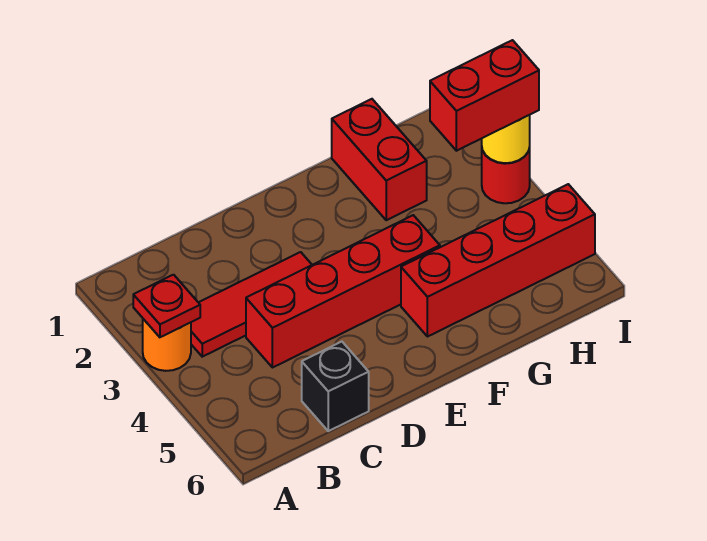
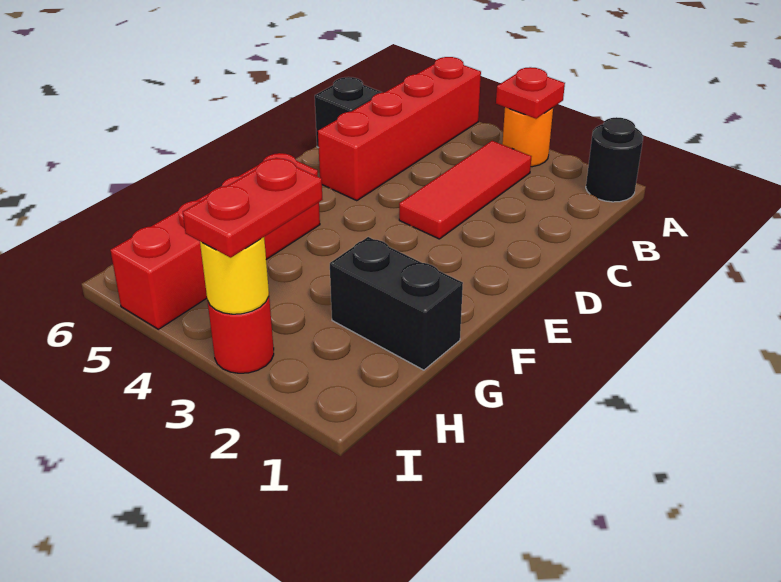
none -> black round brick A1 level 1
red brick C4:F4 level 1 -> red brick A5:D5 level 1
red brick G1:G2 level 1 -> black brick G1:G2 level 1
red brick H3:I3 level 3 -> red plate H3:I3 level 3

